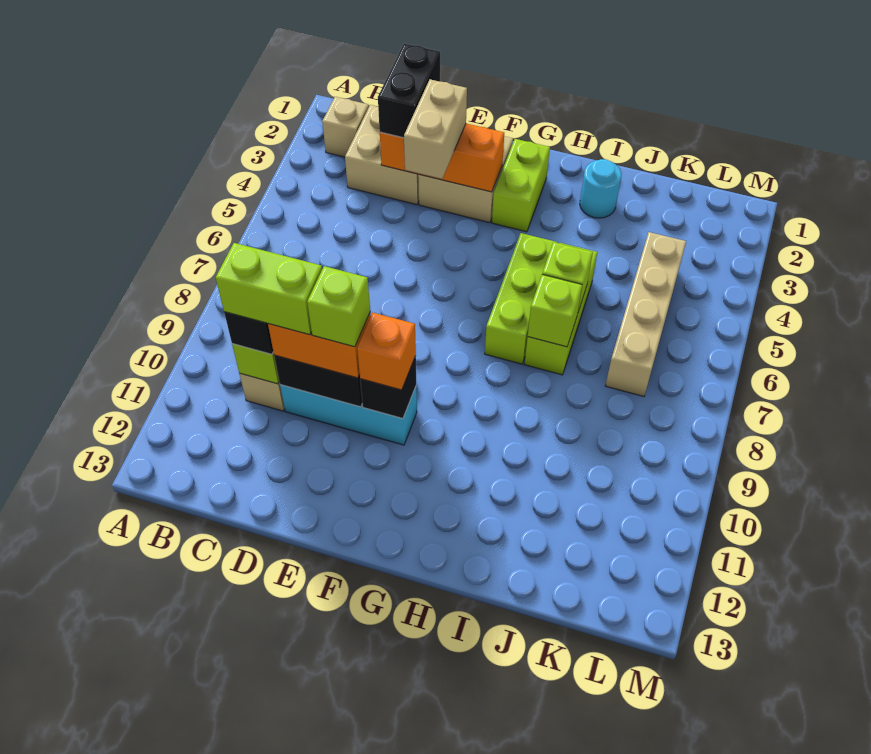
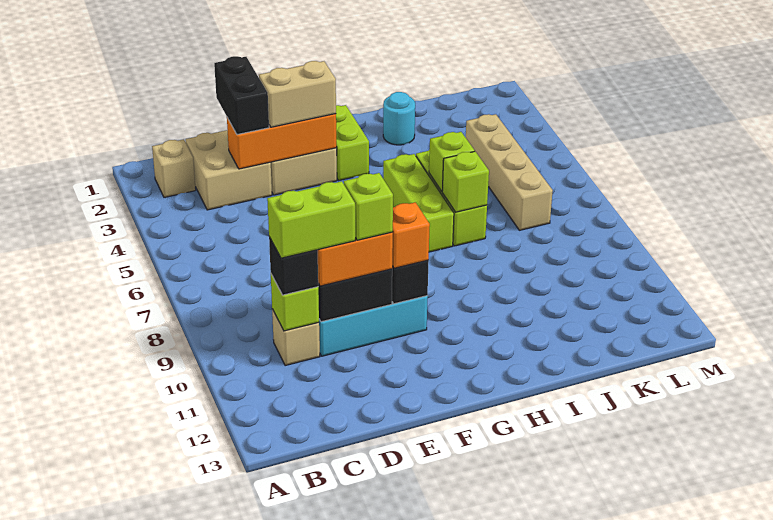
tan brick E3:E4 level 3 -> tan brick E3:F3 level 3

